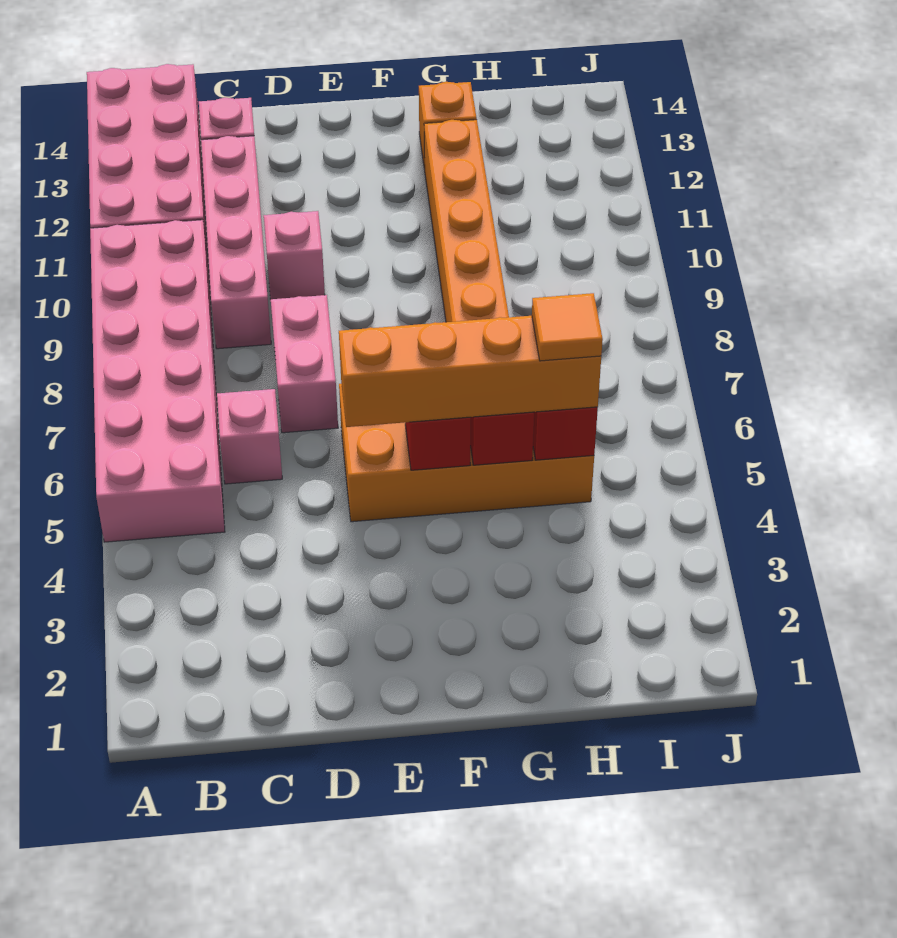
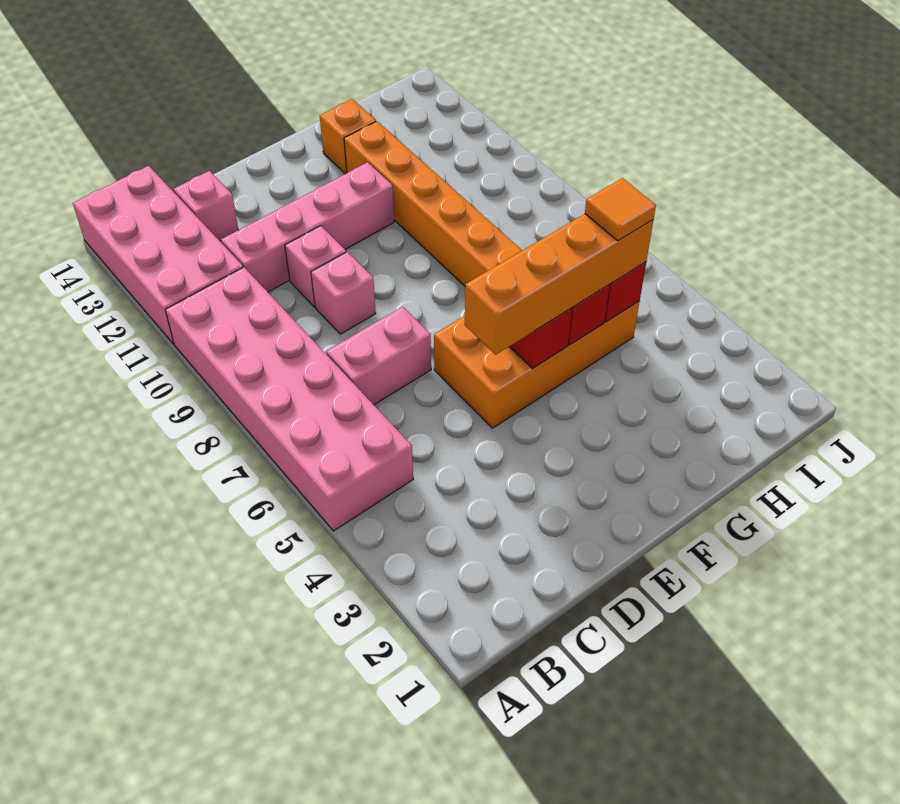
pink brick C6 level 1 -> pink brick D9 level 1
pink brick C9:C12 level 1 -> pink brick C11:F11 level 1
pink brick D7:D8 level 1 -> pink brick C7:D7 level 1

